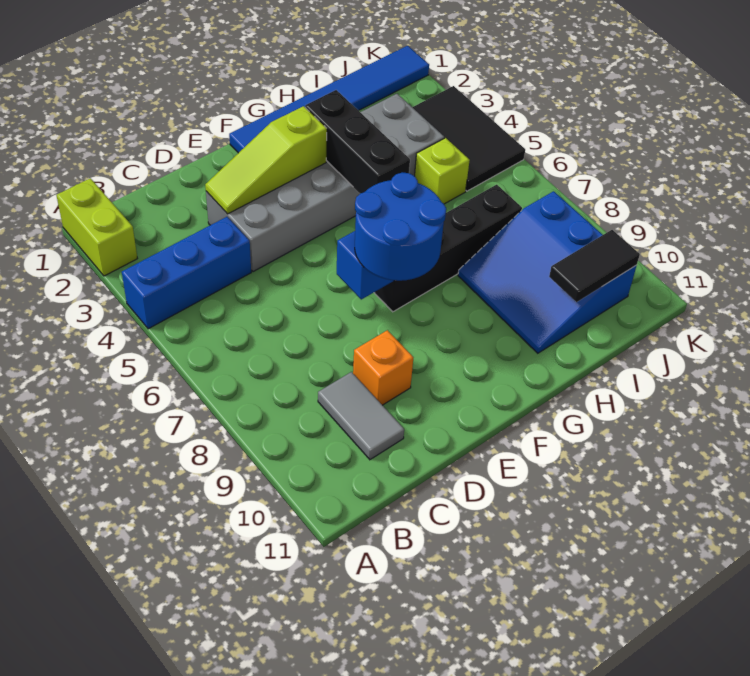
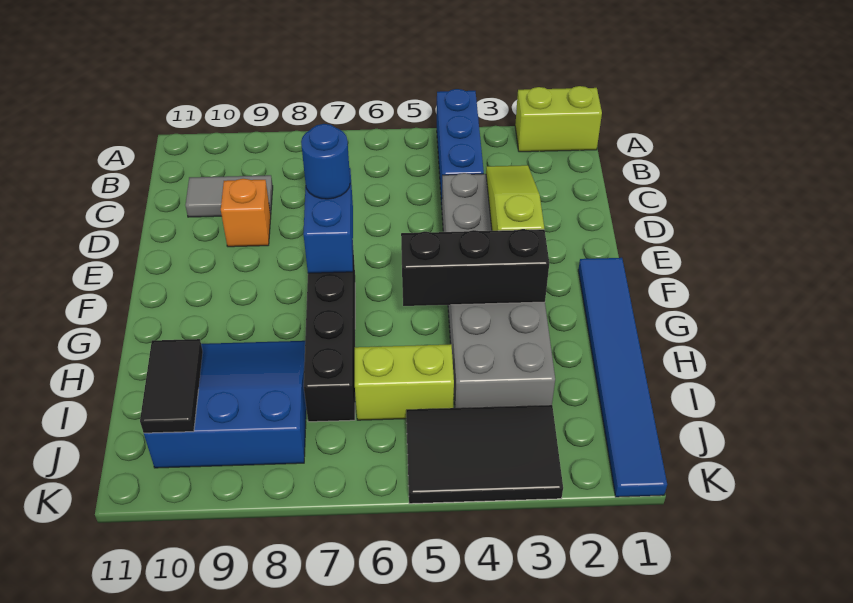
blue round brick E7:F8 level 3 -> blue round brick E7 level 3
lime brick I5 level 1 -> lime brick I5:I6 level 1

